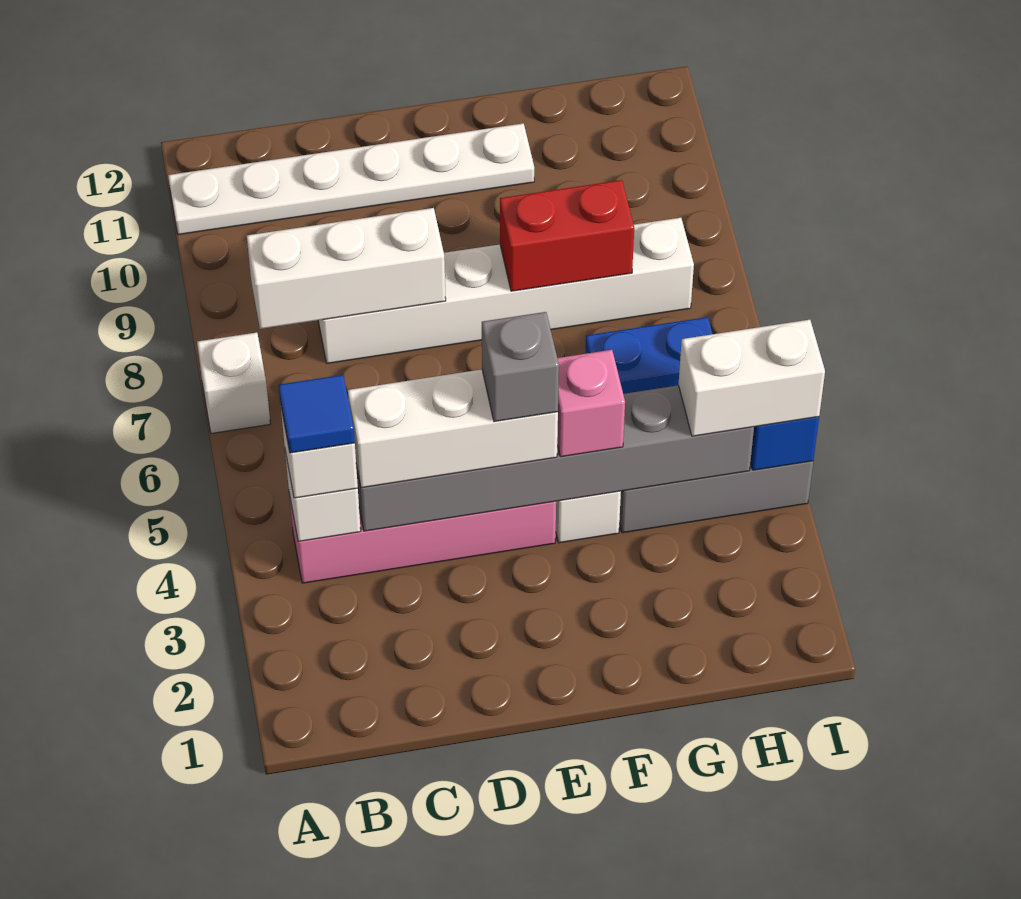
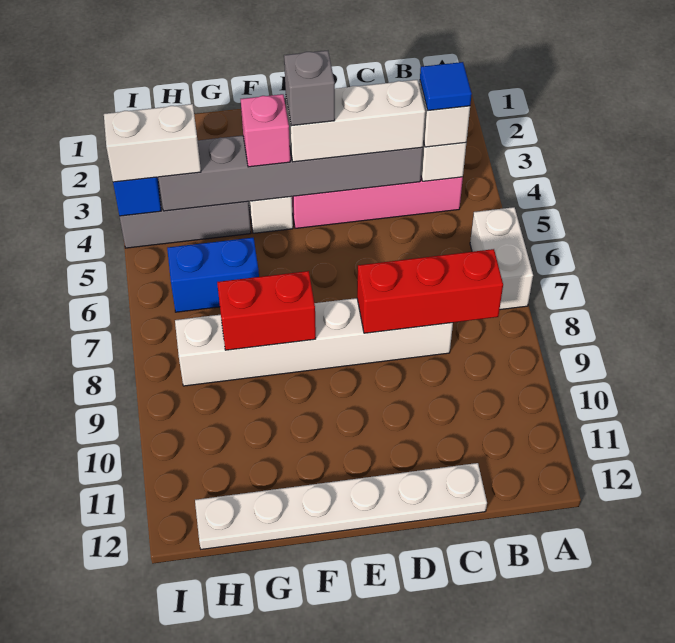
white brick A7 level 1 -> white brick A6:A7 level 1
white plate A11:F11 level 1 -> white plate C12:H12 level 1
white brick B8:D8 level 2 -> red brick B8:D8 level 2

